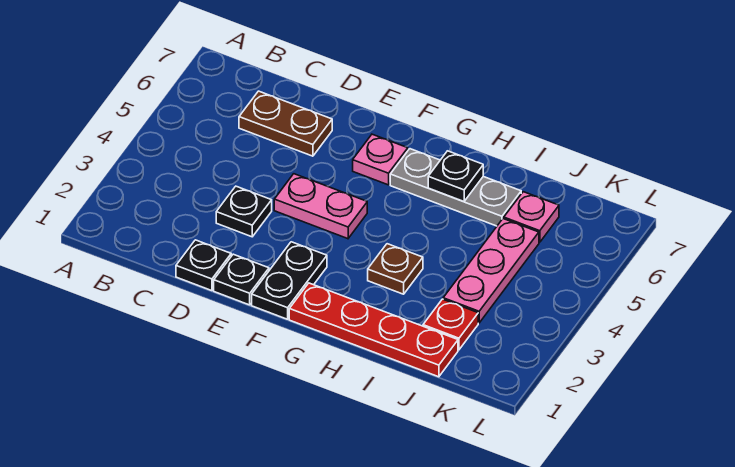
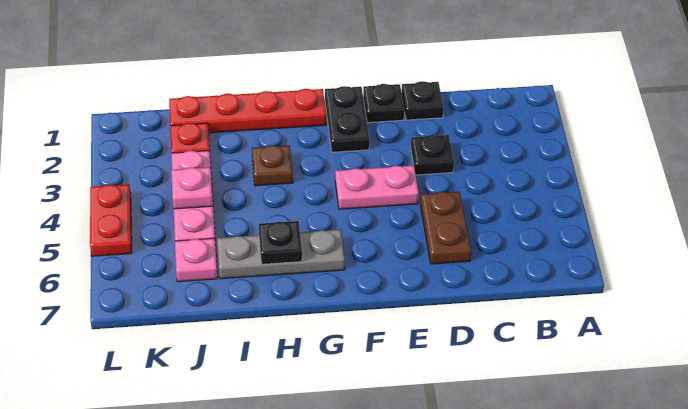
brown plate C6:D6 level 1 -> brown plate D5:D6 level 1
pink plate F6 level 1 -> pink plate J4 level 2
none -> red plate L4:L5 level 1

